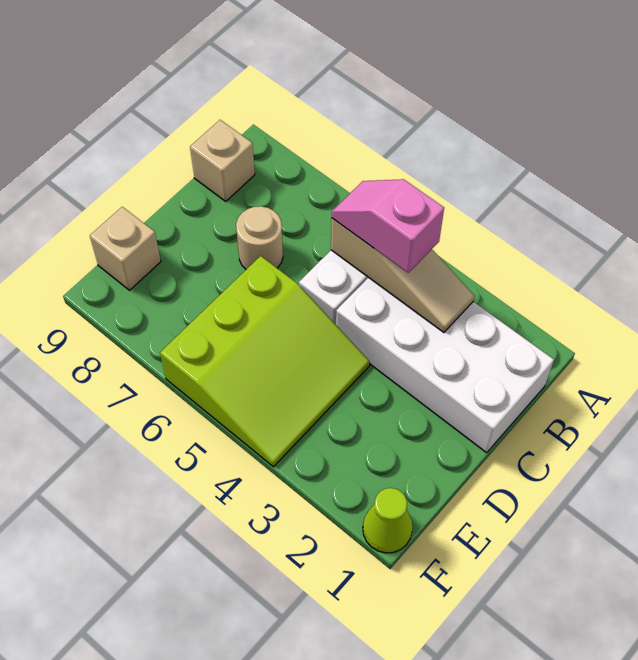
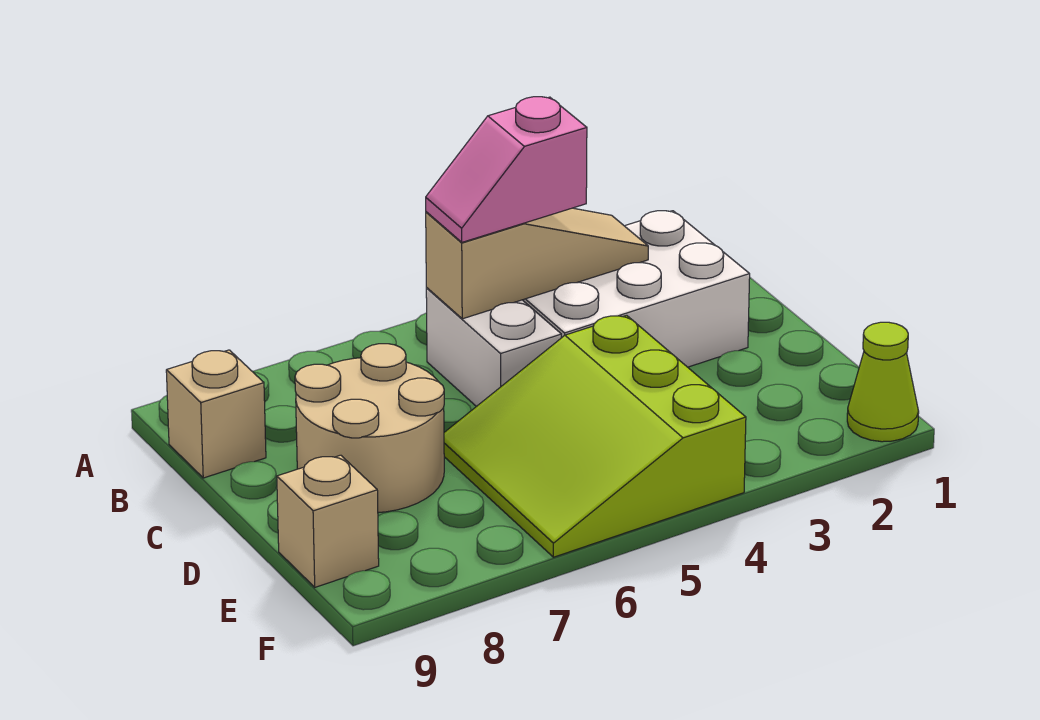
white brick B1:C4 level 1 -> white brick B2:C4 level 1
tan round brick C7 level 1 -> tan round brick C7:D8 level 1
lime slope D4:F6 level 1 top 6 -> lime slope D4:F6 level 1 top 4

